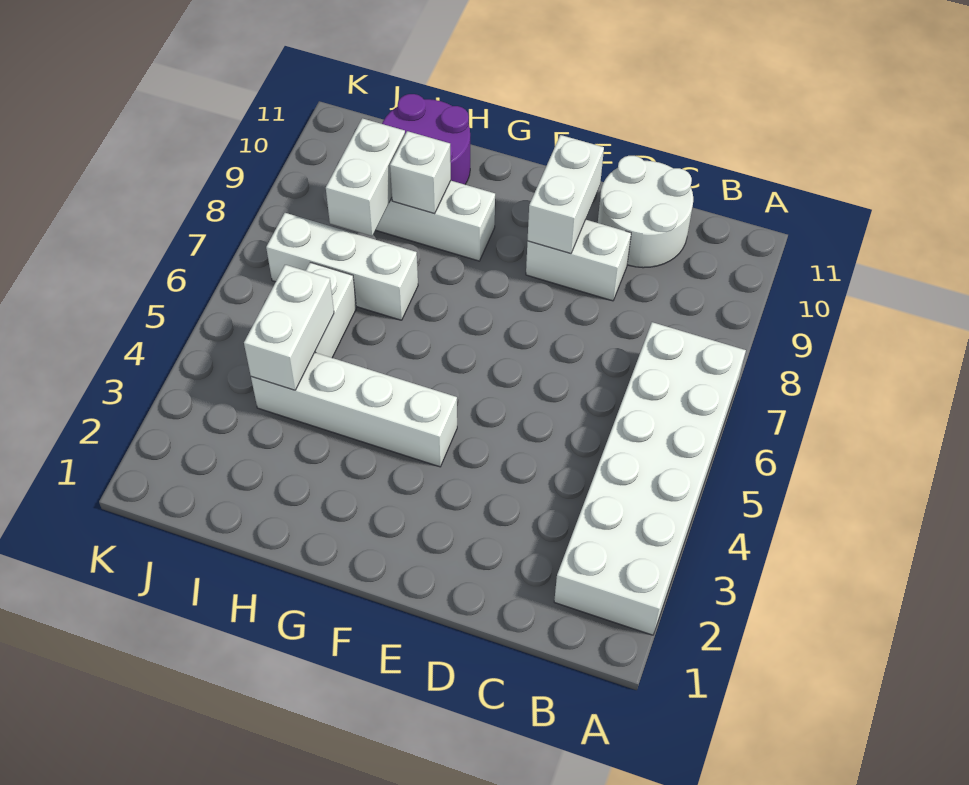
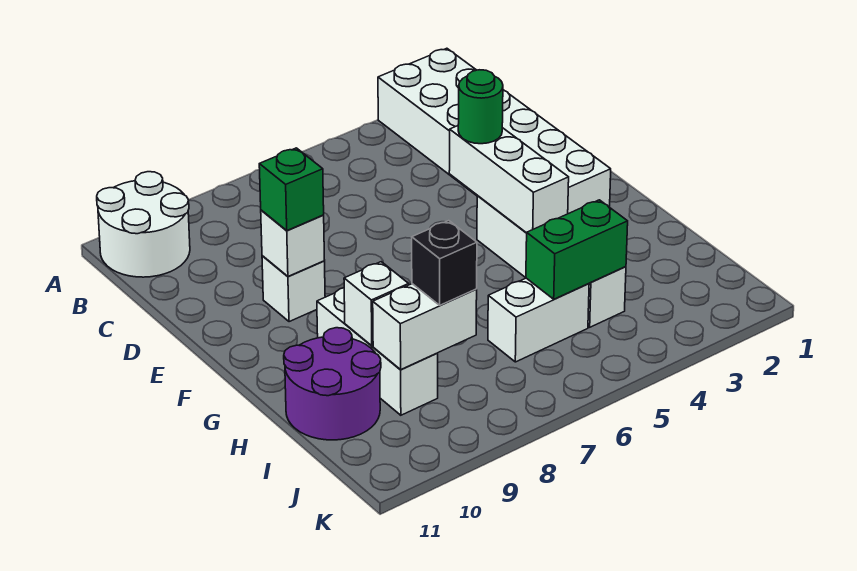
white brick A2:B7 level 1 -> white brick A2:F3 level 1
white round brick C10:D11 level 1 -> white round brick A10:B11 level 1
white brick D9:E9 level 1 -> white brick E9 level 1
none -> green round brick E4 level 3
white brick E9:E10 level 2 -> white brick E9 level 2
none -> green brick E9 level 3
white brick H7:J7 level 1 -> white brick E4:G4 level 2
white brick I4:I5 level 2 -> green brick I4:I5 level 2
none -> black brick I8 level 3

